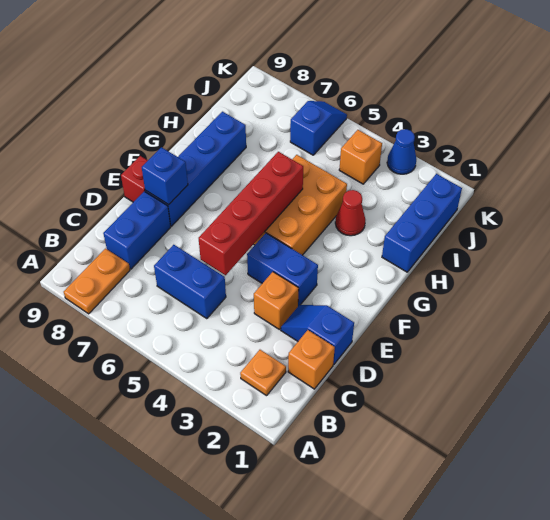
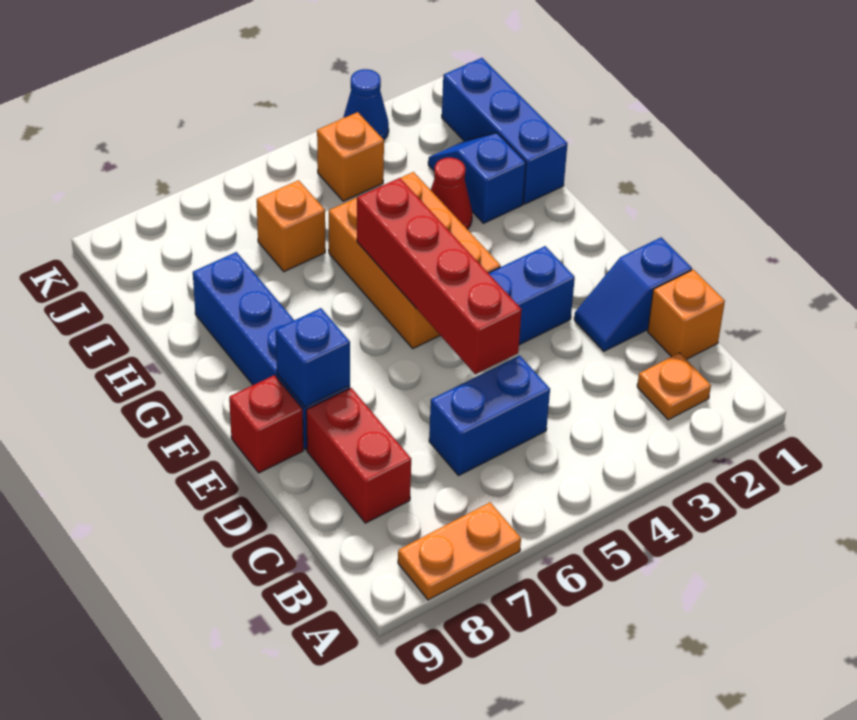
orange plate A8:B8 level 1 -> orange plate A7:A8 level 1
blue brick C8:D8 level 1 -> red brick C8:D8 level 1
orange brick D3 level 1 -> orange brick I6 level 1
blue slope J6:K6 level 1 top J -> blue slope H2:I2 level 1 top H

